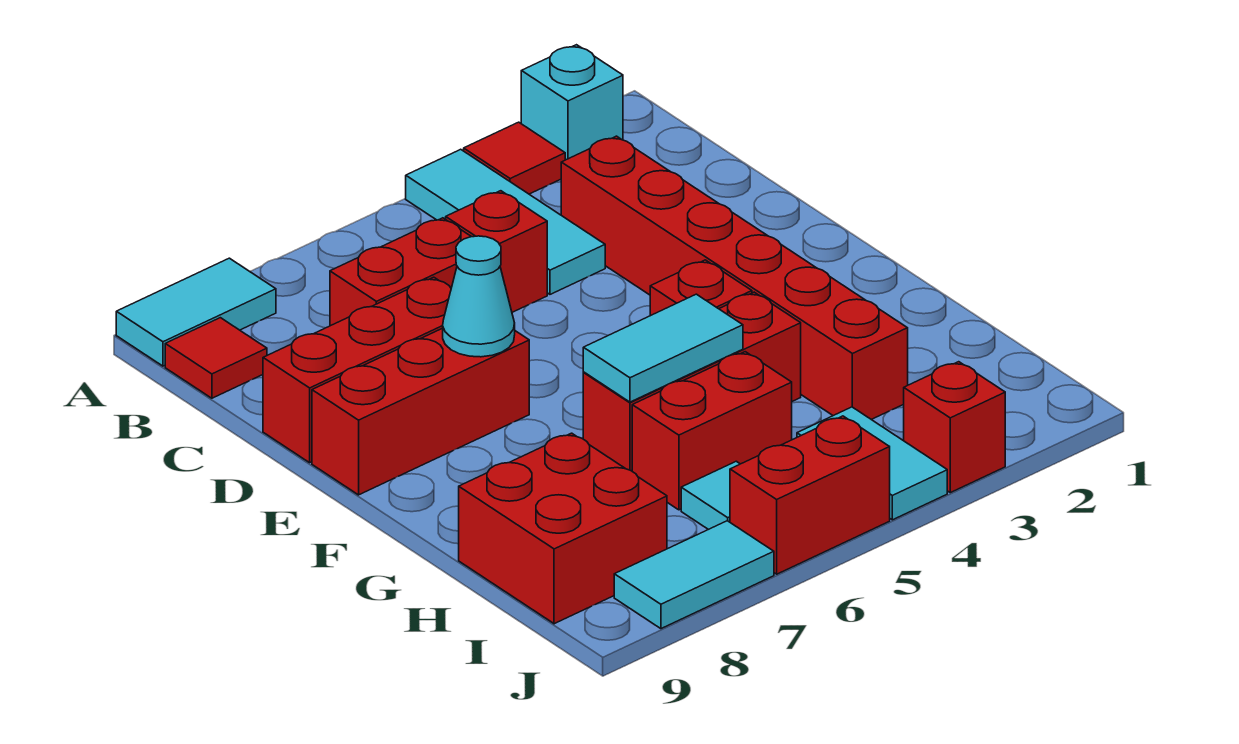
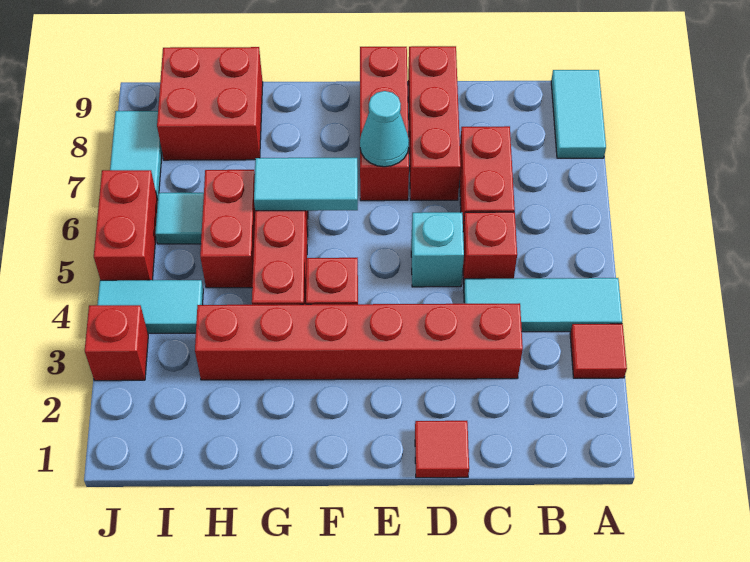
cyan brick A2 level 1 -> cyan brick D5 level 1
red tile B9 level 1 -> red tile D1 level 1
cyan tile G5:G6 level 2 -> cyan tile F6:G6 level 2

